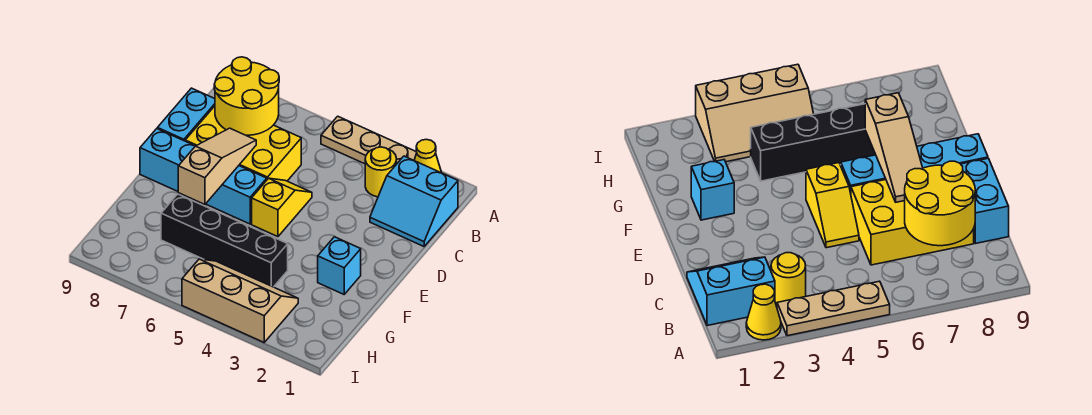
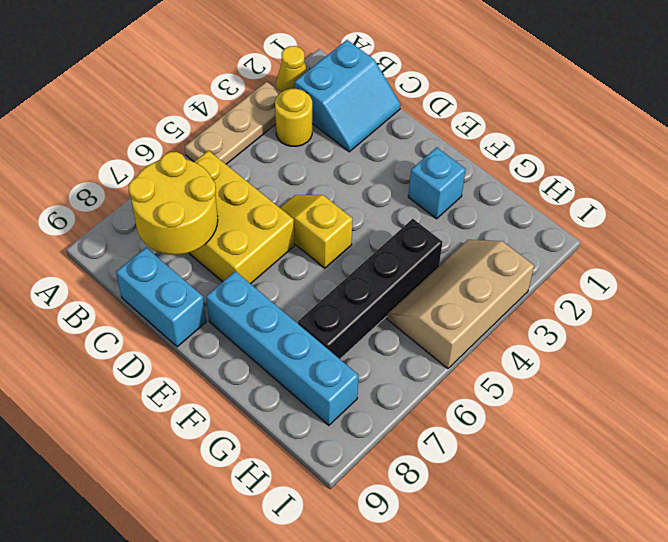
yellow brick C6:D8 level 1 -> yellow brick B6:D7 level 1
tan slope D7:F7 level 2 top F -> none
cyan brick E6:E9 level 1 -> cyan brick E8:H8 level 1

